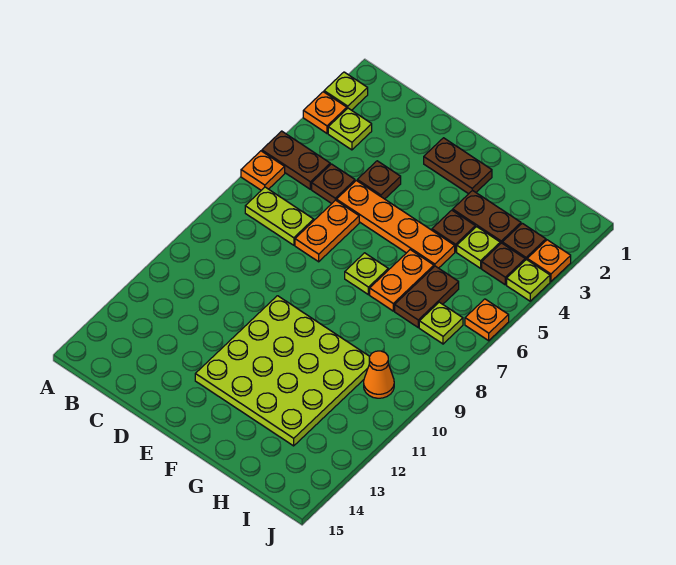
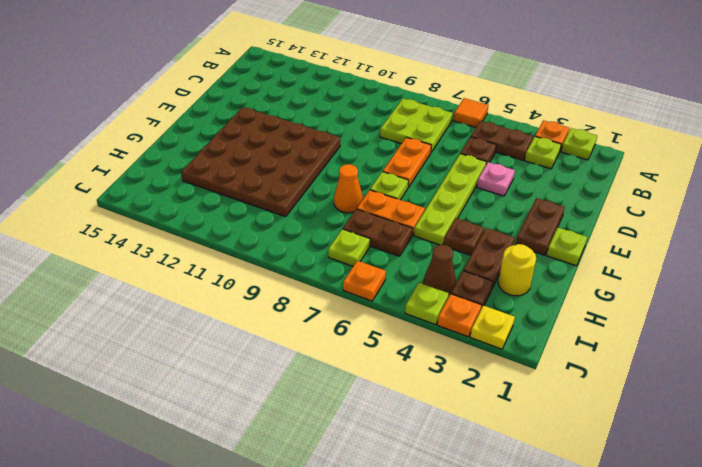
brown plate A5:B5 level 1 -> brown plate B4:B5 level 1
orange plate A6 level 1 -> orange tile A6 level 1
lime plate B7:C7 level 1 -> lime plate B7:C8 level 1
brown plate D4 level 1 -> pink plate D4 level 1
orange plate D5:G5 level 1 -> lime plate D5:G5 level 1
orange plate D6:D7 level 1 -> orange plate D7:E7 level 1
lime plate E10:H13 level 1 -> brown plate E10:H13 level 1
none -> yellow round brick H2 level 1
lime plate H4 level 1 -> lime plate F1 level 1
brown plate I4 level 1 -> brown cone I4 level 1
orange cone I10 level 1 -> orange cone G8 level 1
none -> yellow plate J2 level 1

